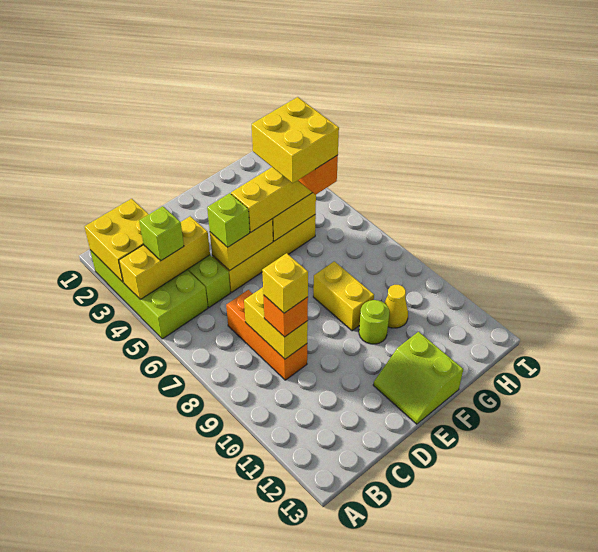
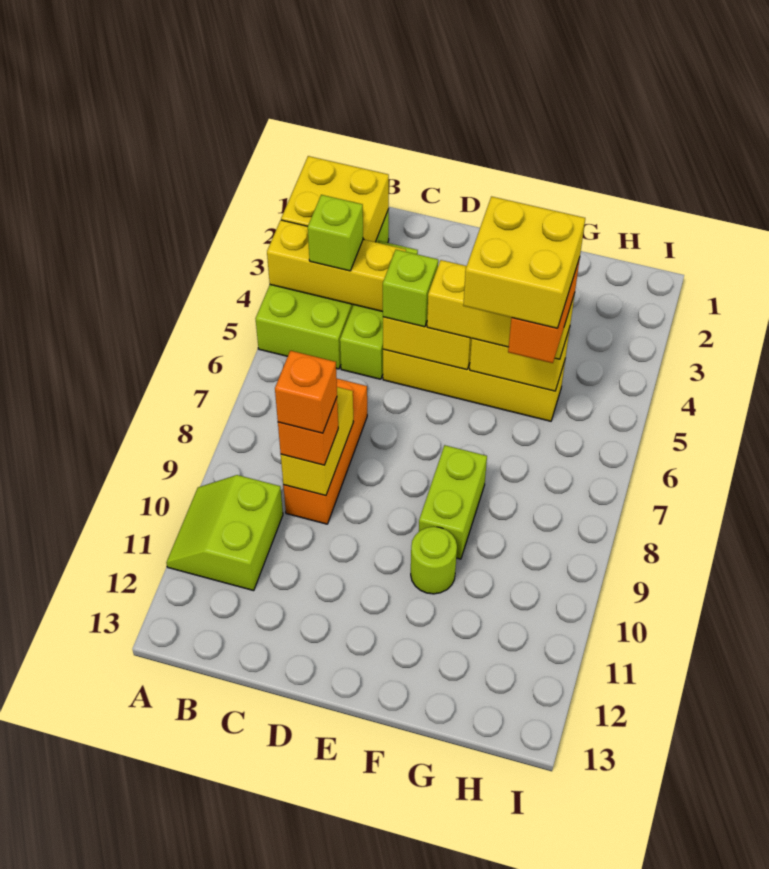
yellow brick C9 level 4 -> orange brick C9 level 4
lime slope E12:F13 level 1 top F -> lime slope A10:B11 level 1 top B
yellow brick F8:F9 level 1 -> lime brick F8:F9 level 1
yellow cone G10 level 1 -> none

